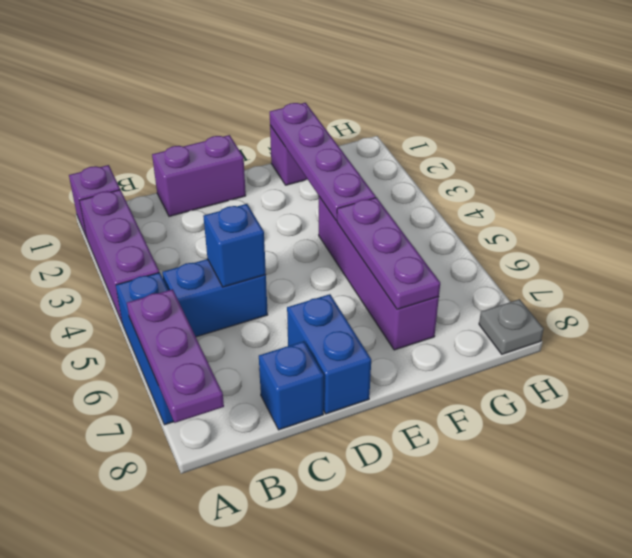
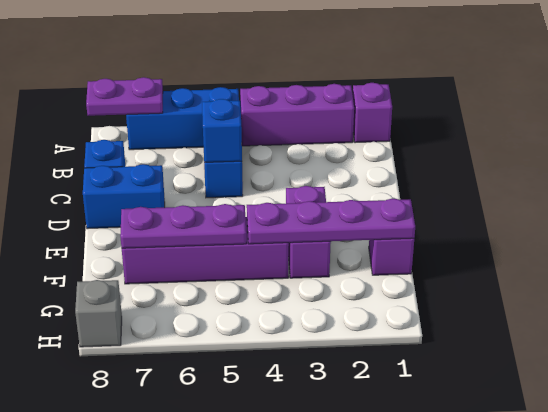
purple plate A6:A8 level 2 -> purple plate A7:A8 level 2
purple brick C1:D1 level 1 -> purple brick E3:F3 level 1
grey plate H8 level 1 -> grey brick H8 level 1

